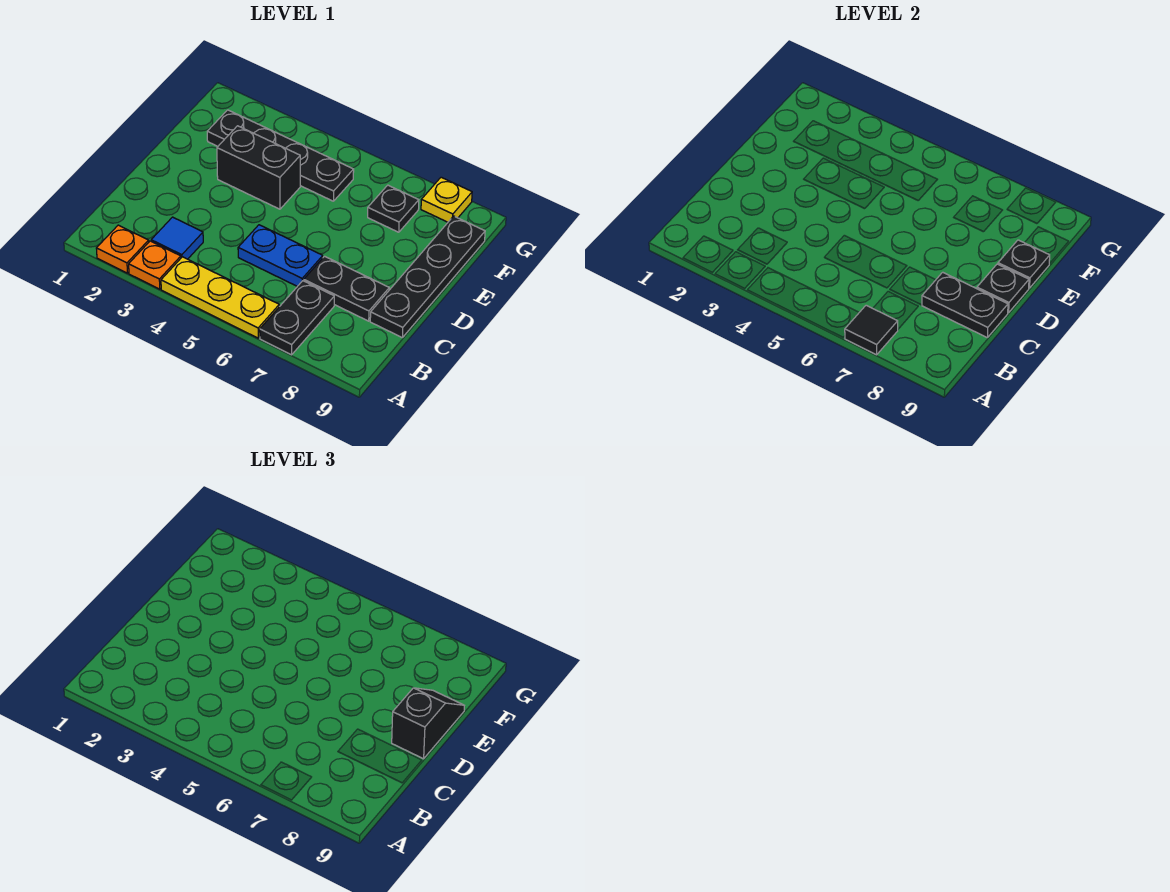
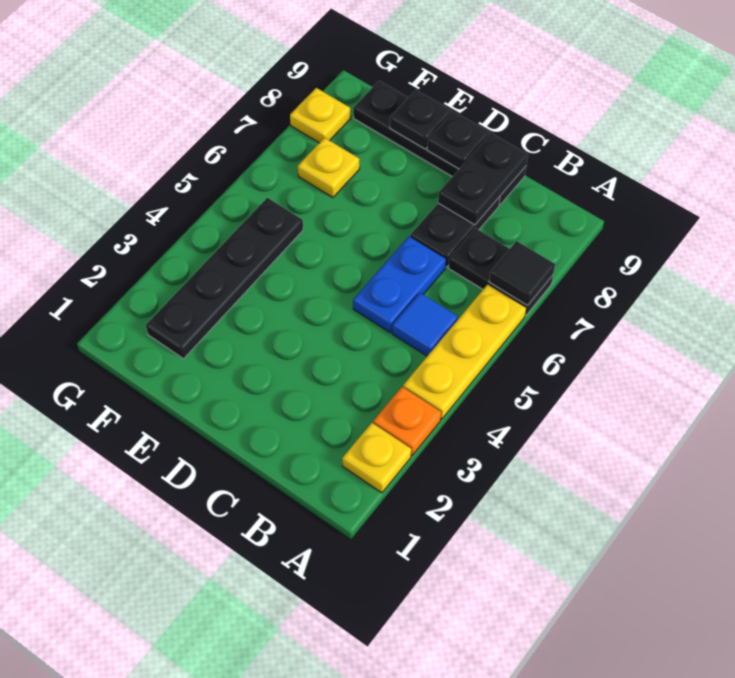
orange plate A2 level 1 -> yellow plate A2 level 1
blue tile B3 level 1 -> blue tile B5 level 1
black slope D9:E9 level 3 top D -> none
black brick E3:E4 level 1 -> none
black plate F7 level 1 -> yellow plate F7 level 1

